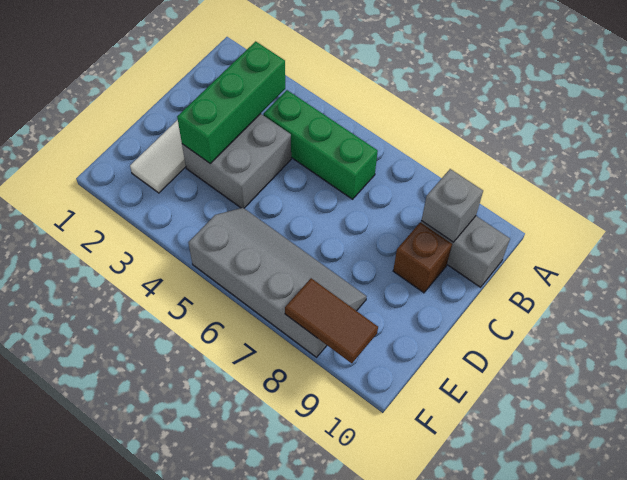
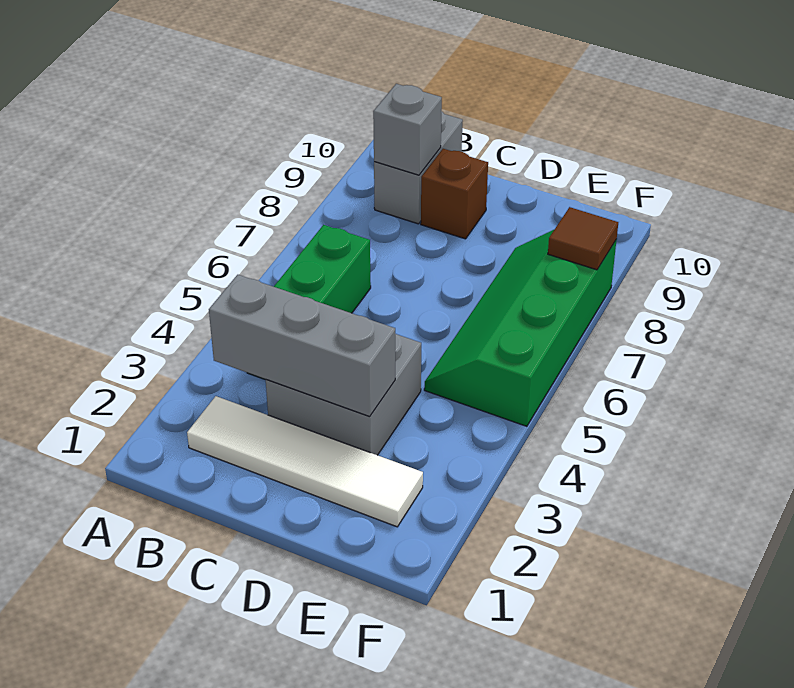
green brick B3:D3 level 2 -> grey brick B3:D3 level 2
grey slope E5:F8 level 1 top F -> green slope E5:F8 level 1 top F
brown tile F8:F9 level 2 -> brown tile F8 level 2

